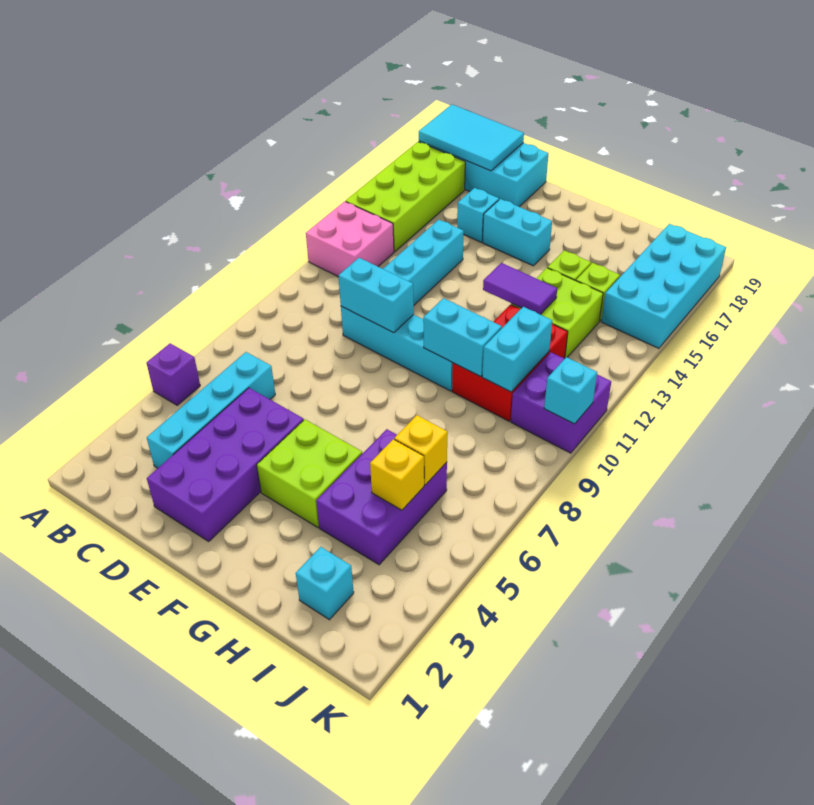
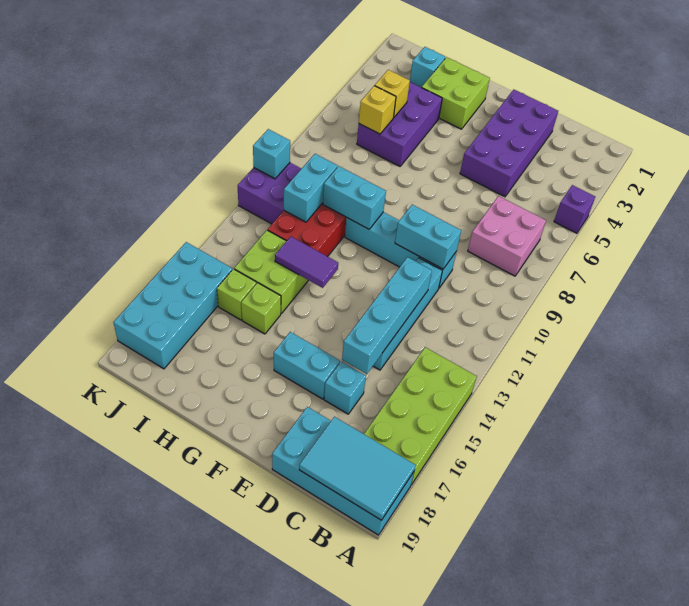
pink brick A12:B13 level 1 -> pink brick B7:C8 level 1
cyan brick C3:C6 level 1 -> cyan brick D12:D15 level 2
lime brick F4:G5 level 1 -> lime brick G2:H3 level 1

